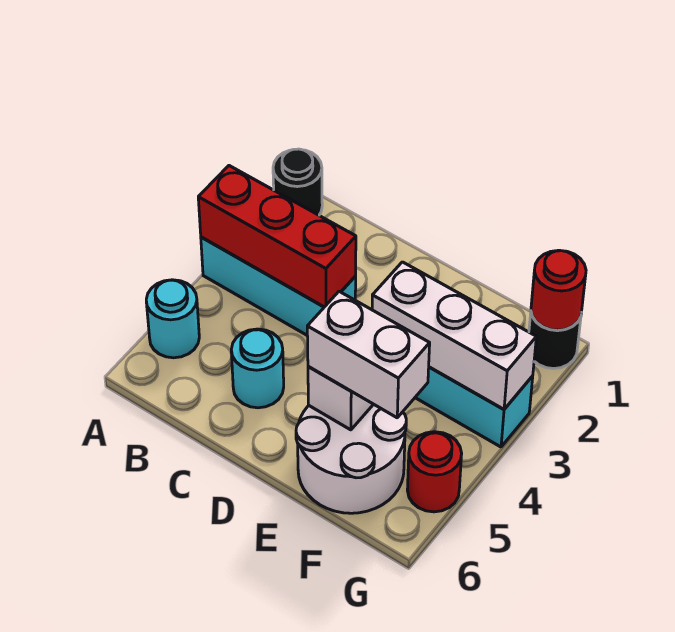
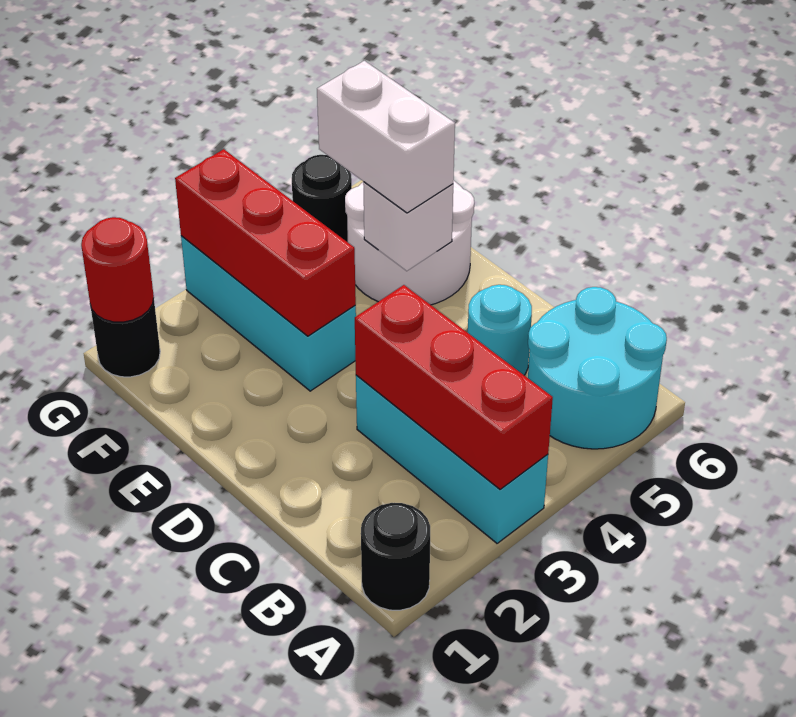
cyan round brick A5 level 1 -> cyan round brick A5:B6 level 1
white brick E3:G3 level 2 -> red brick E3:G3 level 2
red round brick G5 level 1 -> black round brick G5 level 1

